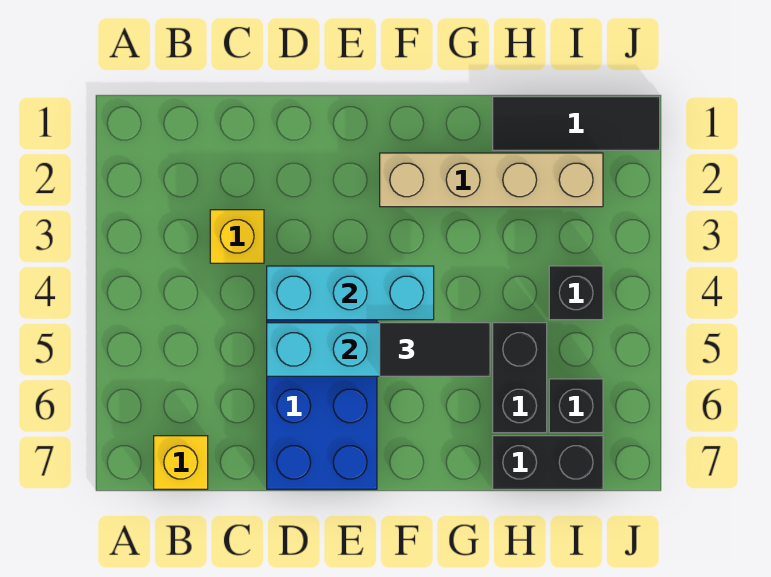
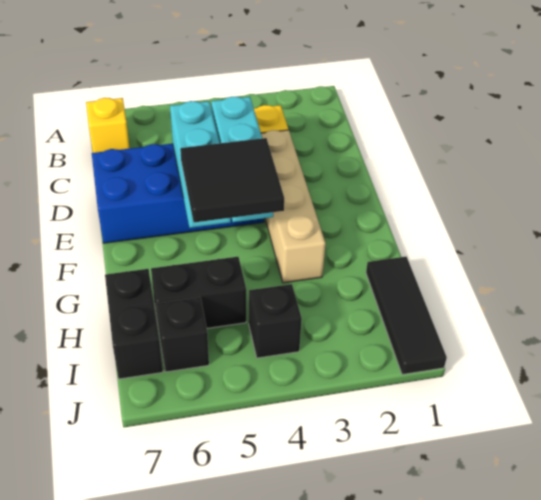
tan brick F2:I2 level 1 -> tan brick D3:G3 level 1
black tile F5:G5 level 3 -> black tile F4:G5 level 3

